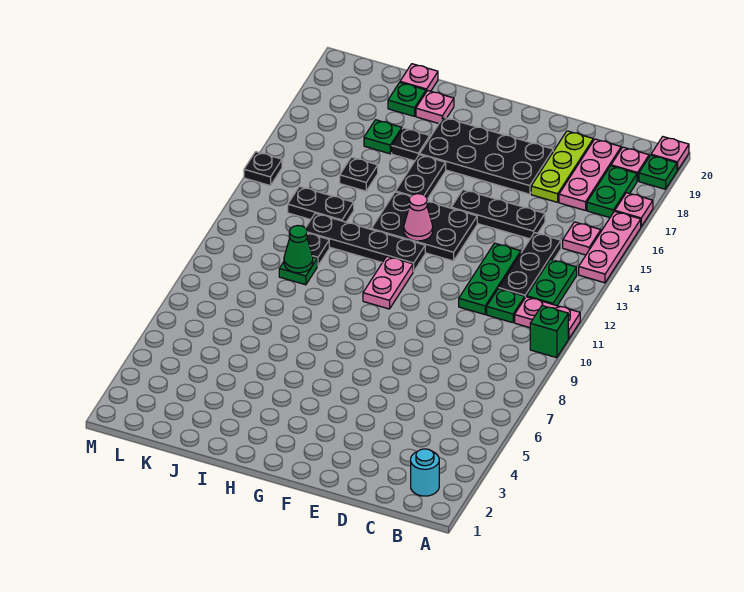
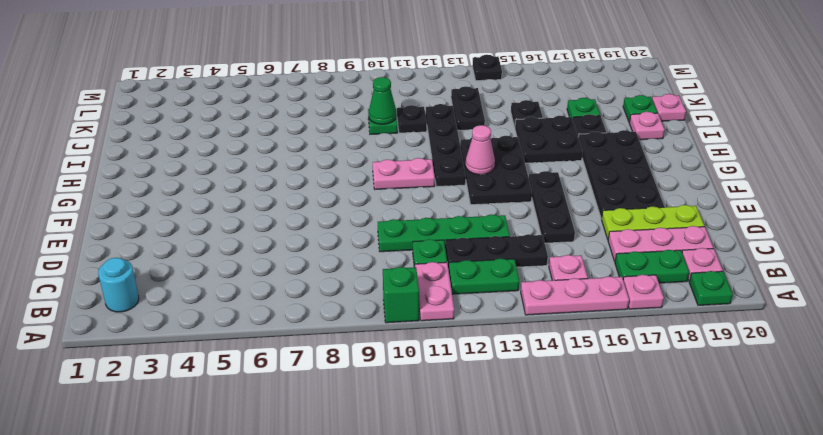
pink plate A20 level 1 -> none
green plate D11:D13 level 1 -> green plate D10:D13 level 1
black plate H15:H16 level 1 -> black plate H15:I16 level 1

